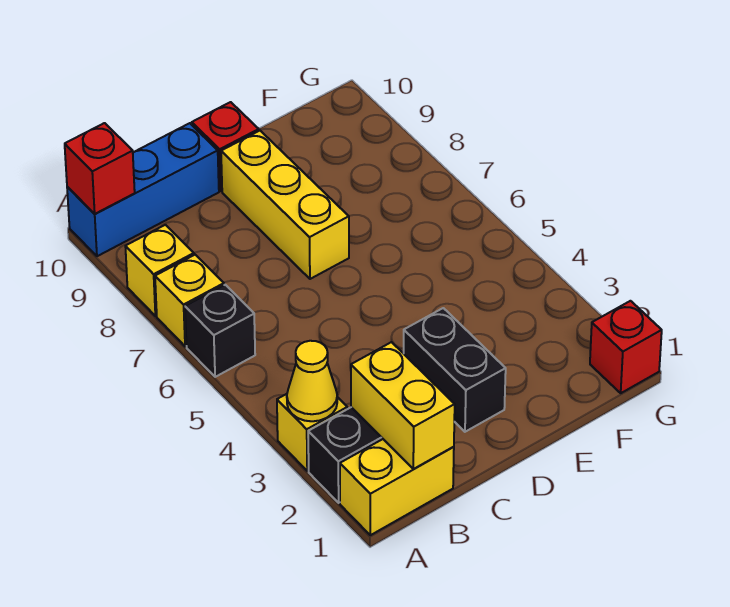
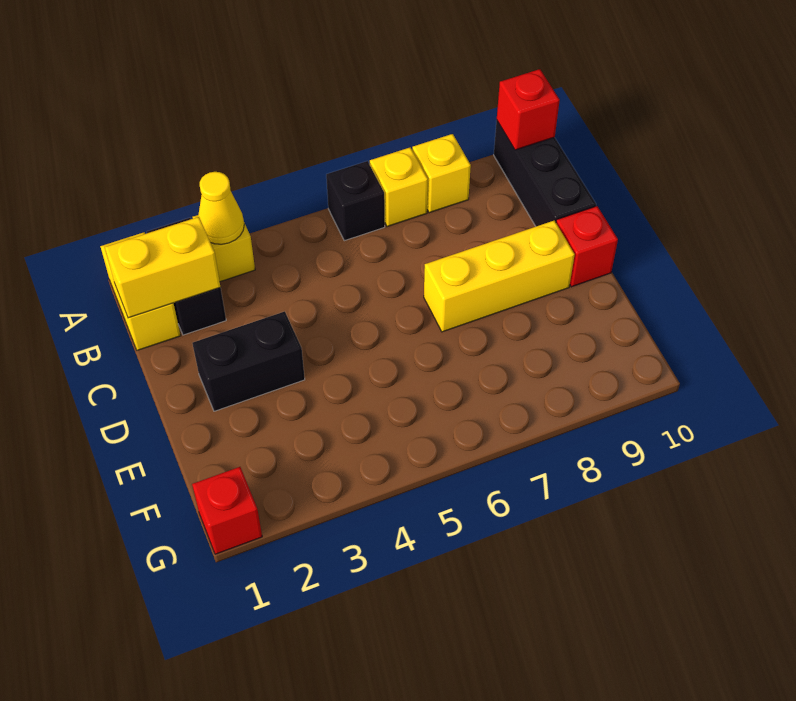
blue brick A10:C10 level 1 -> black brick A10:C10 level 1

